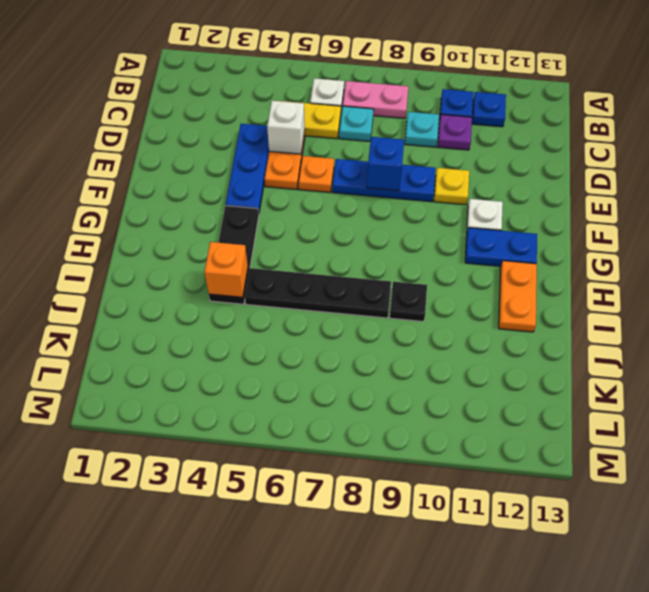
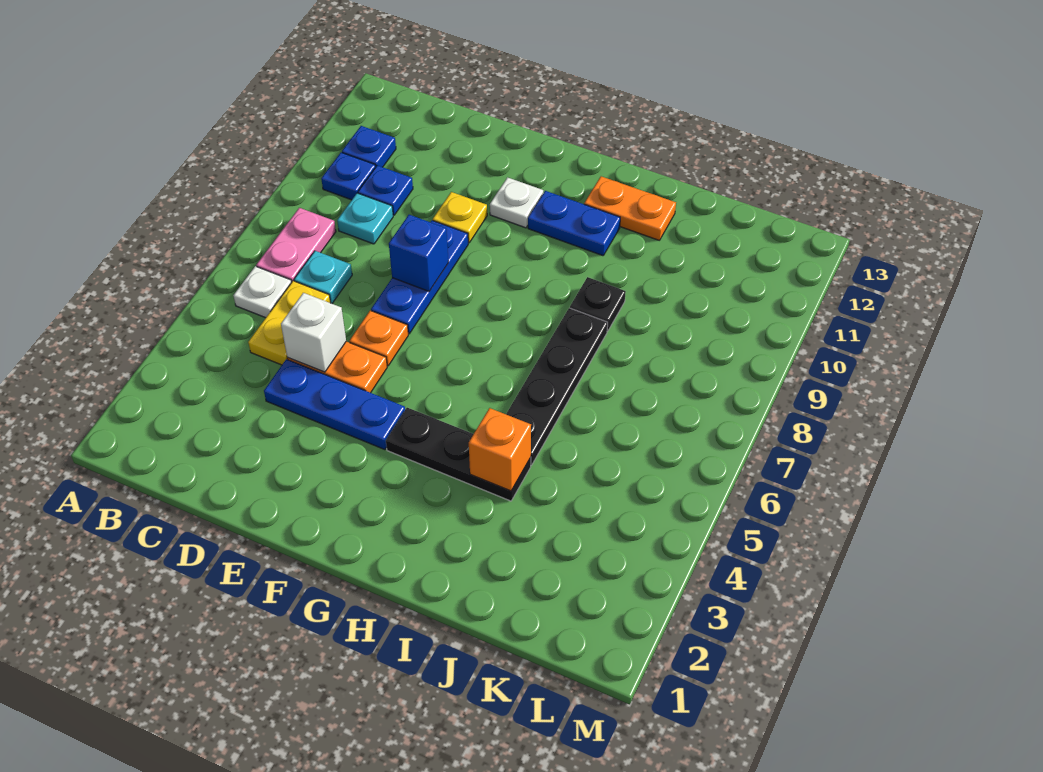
purple plate C10 level 1 -> blue plate C10 level 1
blue plate G11:G12 level 1 -> blue plate G11:H11 level 1

